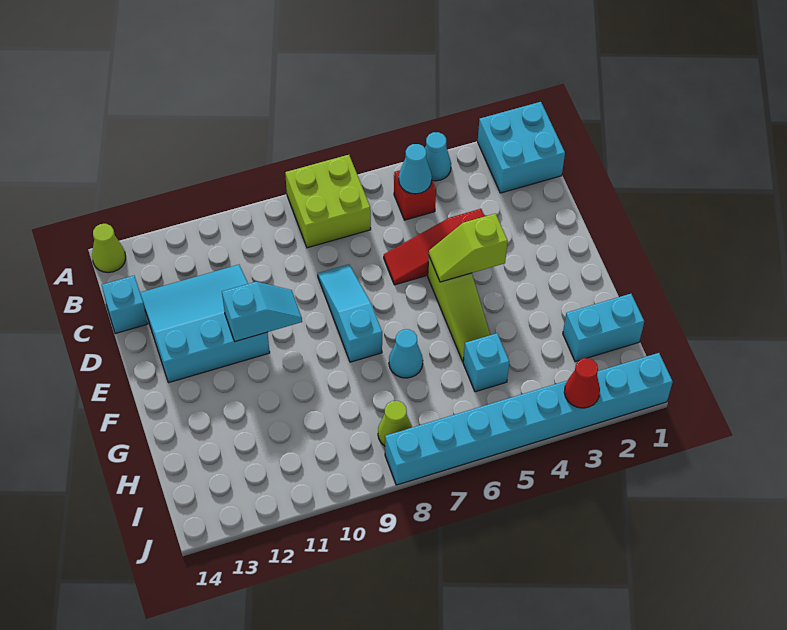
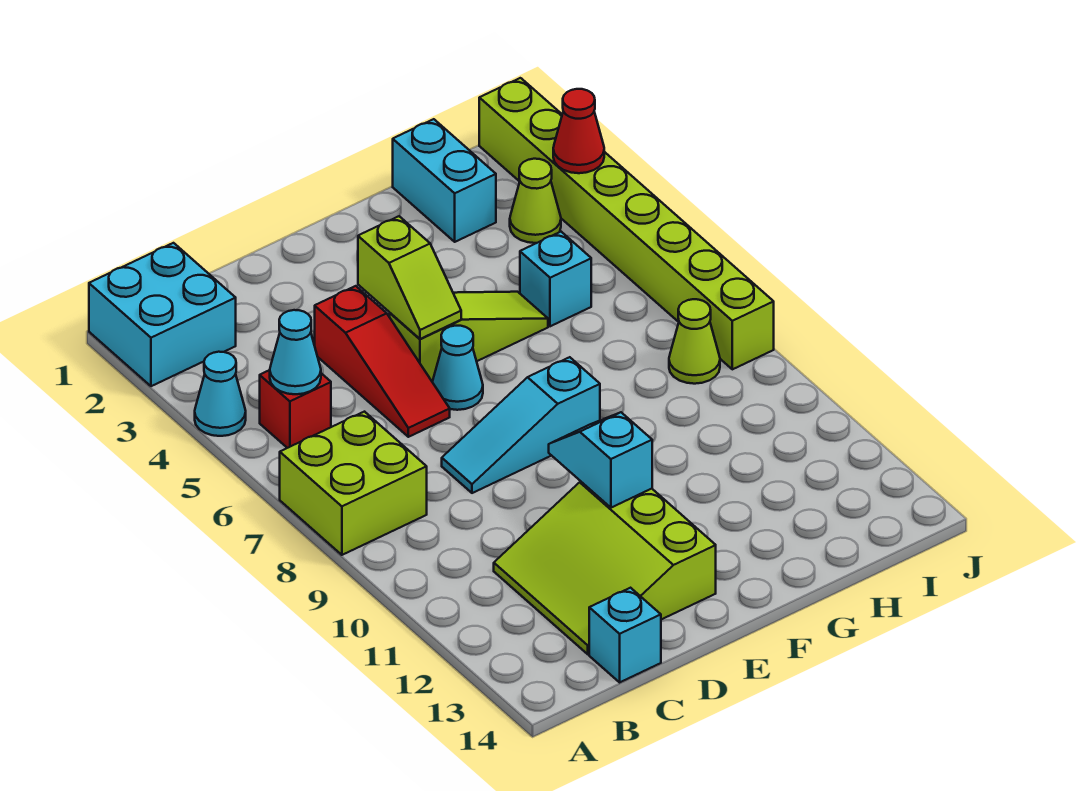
lime cone A14 level 1 -> lime cone I3 level 1
cyan slope C11:E13 level 1 top E -> lime slope C11:E13 level 1 top E
cyan cone G7 level 1 -> cyan cone E6 level 1
cyan brick J1:J8 level 1 -> lime brick J1:J8 level 1

